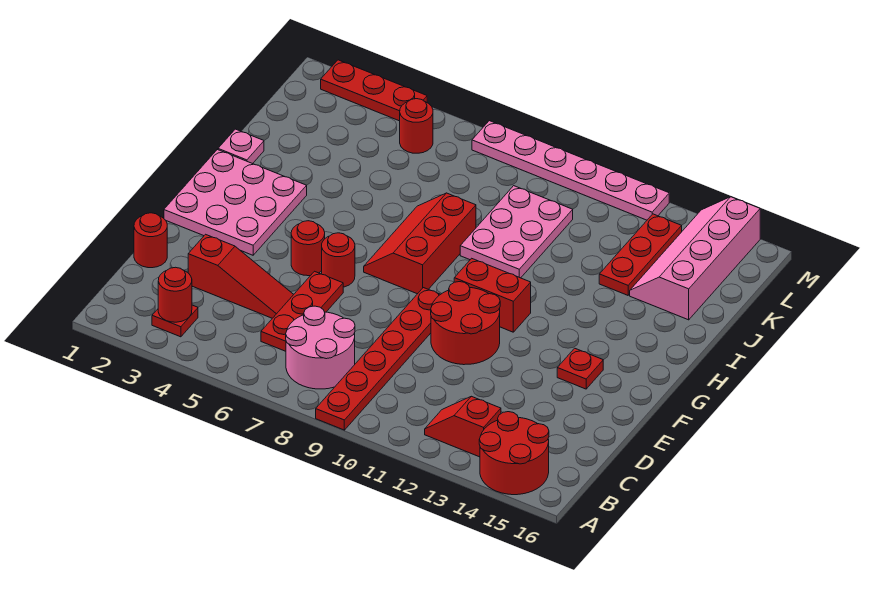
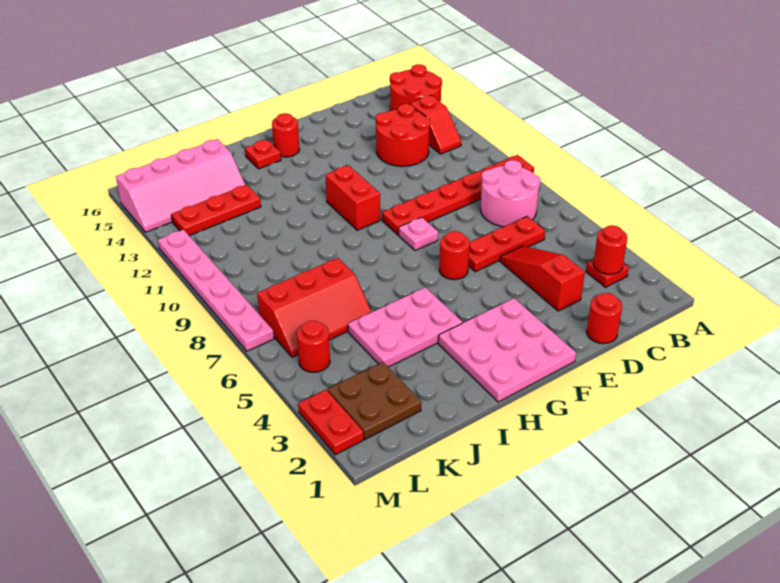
red round brick E10:F11 level 1 -> red round brick C12:D13 level 1
red round brick F5 level 1 -> red round brick G15 level 1
red plate F14 level 1 -> red plate H15 level 1
red slope G7:I8 level 1 top 8 -> red slope J6:L7 level 1 top 7
pink plate I1 level 1 -> pink plate F8 level 1
pink plate I9:K10 level 1 -> pink plate H4:J5 level 1
none -> brown plate K2:L3 level 1
red plate M2:M4 level 1 -> red plate M2:M3 level 1

